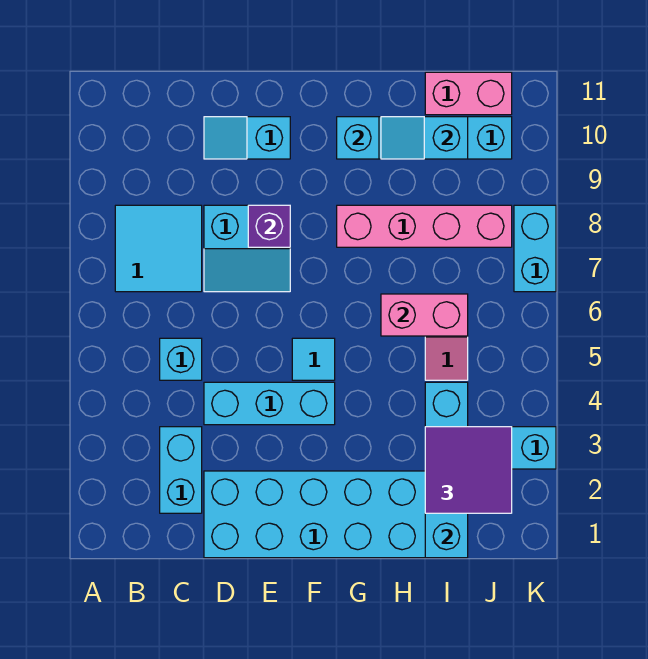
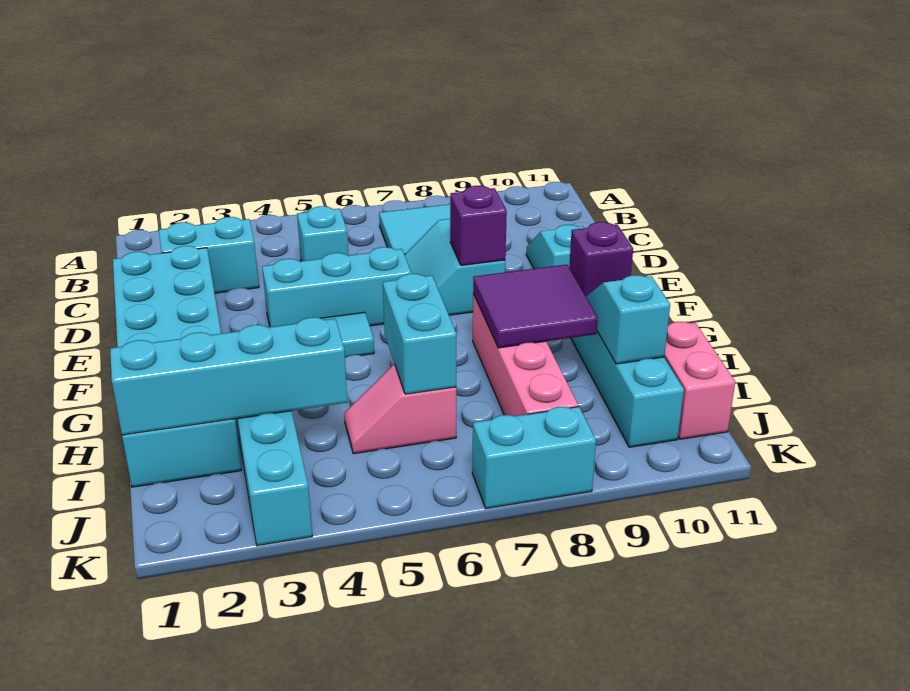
cyan brick D4:F4 level 1 -> cyan brick E4:E6 level 1
cyan brick G10 level 2 -> purple brick G10 level 2
pink brick H6:I6 level 2 -> cyan brick H6:I6 level 2
purple tile I2:J3 level 3 -> purple tile G8:H9 level 2

